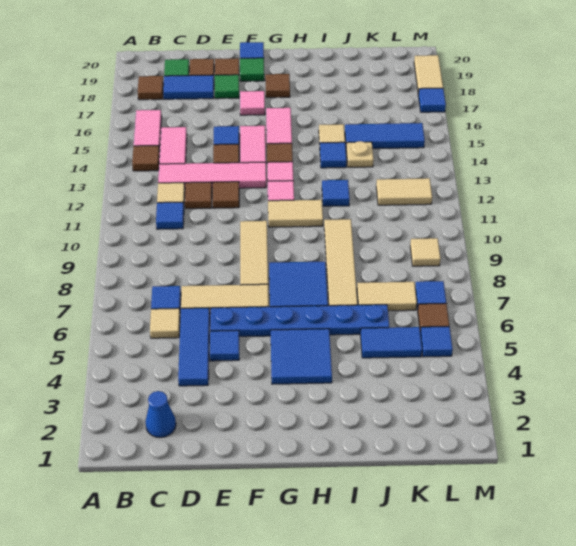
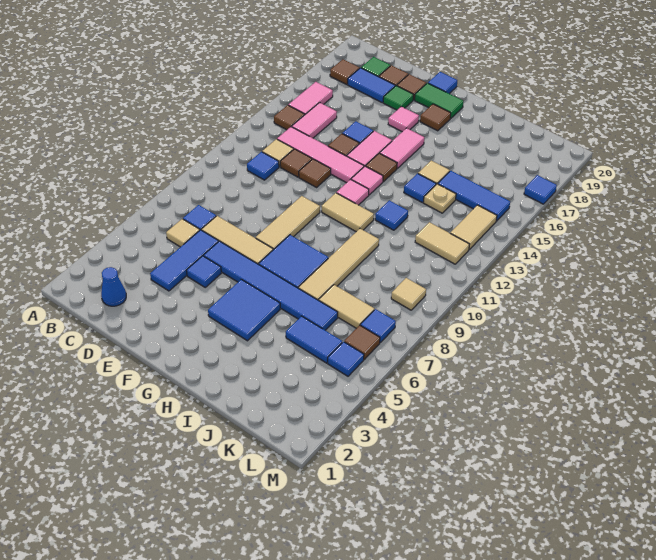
blue plate E6:J6 level 1 -> blue tile E6:J6 level 1
green tile F19 level 1 -> green tile F19:G19 level 1
tan tile M18:M19 level 1 -> tan tile L13:L14 level 1

